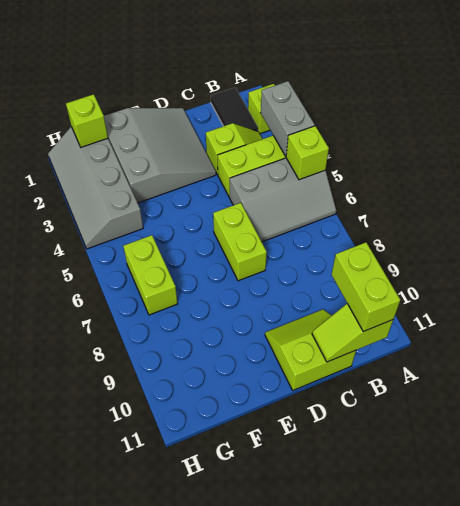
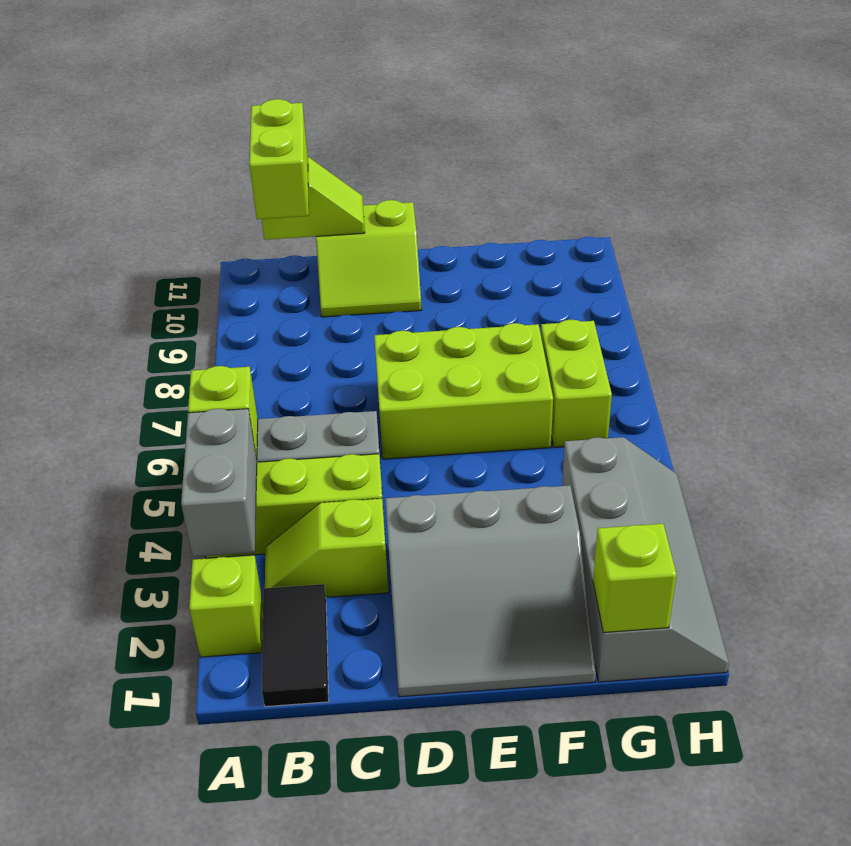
grey slope D1:F3 level 1 top F -> grey slope D1:F3 level 1 top 3
lime brick D6:D7 level 1 -> lime brick D6:F7 level 1

